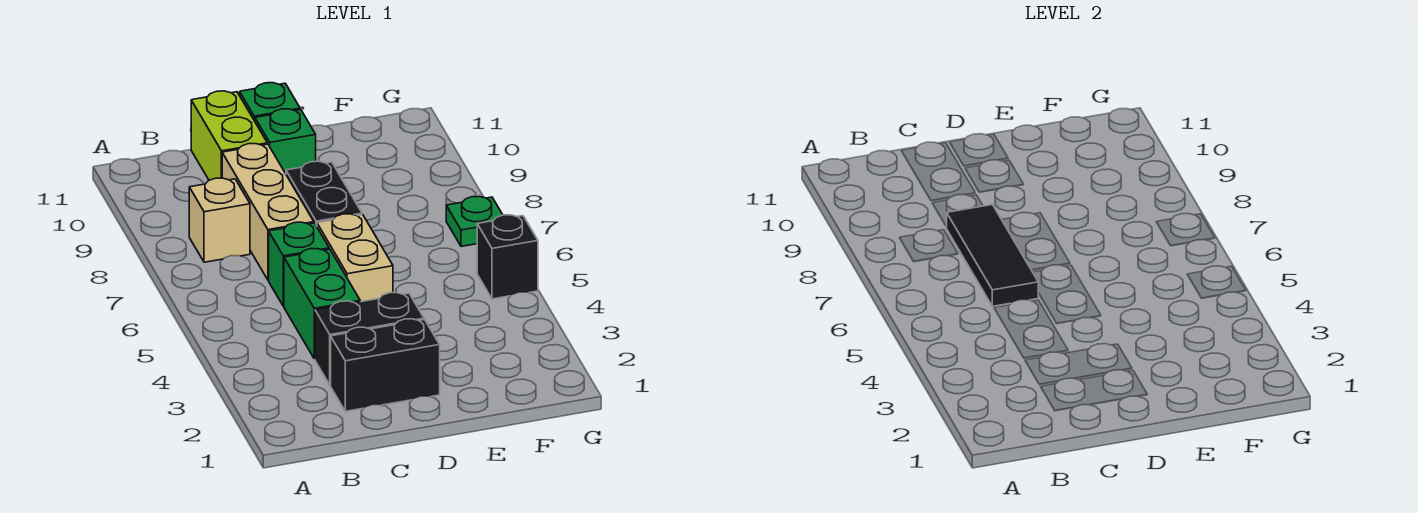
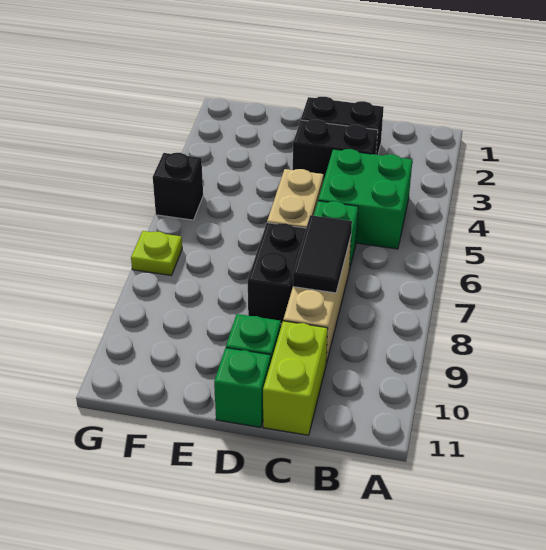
tan brick B8 level 1 -> none
green brick C4:C5 level 1 -> green brick B4:C5 level 1
black tile C6:C8 level 2 -> black tile C7:C8 level 2
green plate G7 level 1 -> lime plate G7 level 1

